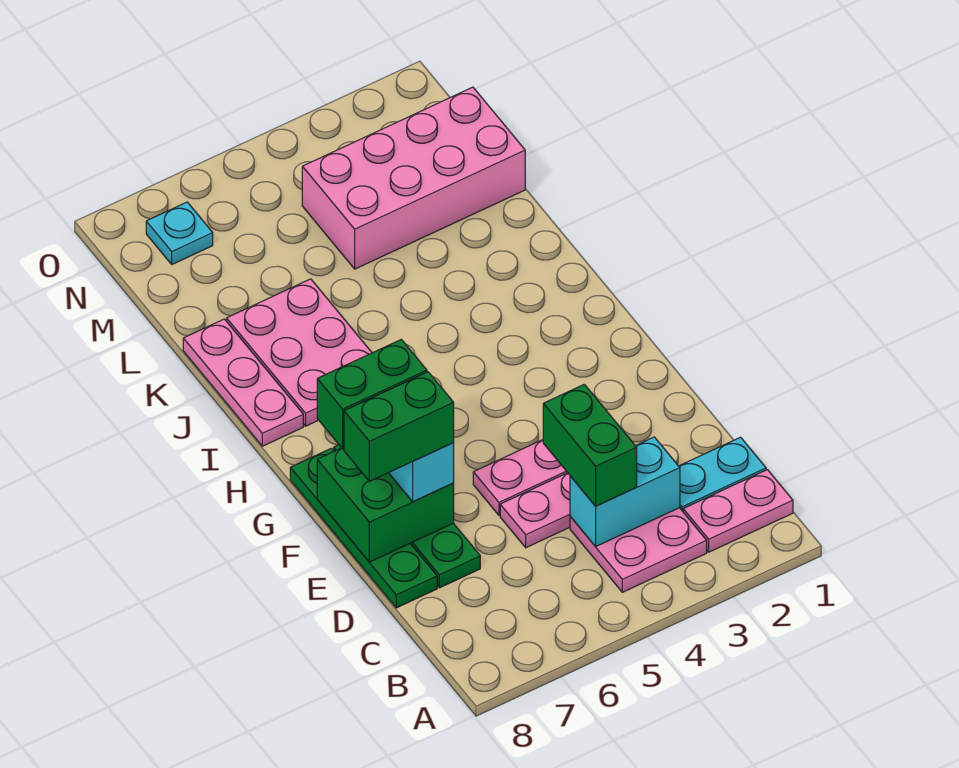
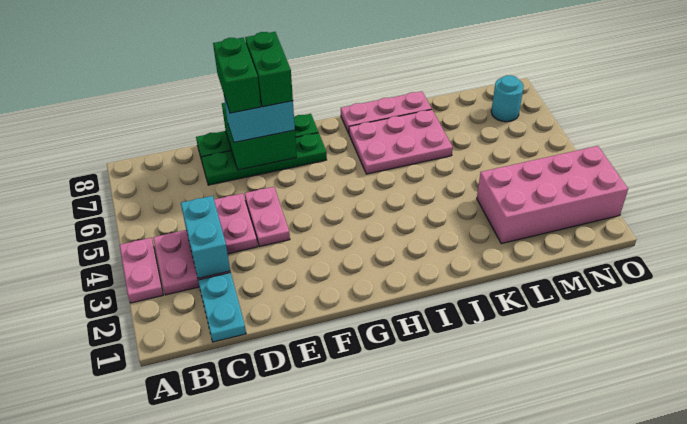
pink plate B1:B2 level 1 -> pink plate A3:A4 level 1
green brick C4:D4 level 3 -> none
pink brick L1:M4 level 1 -> pink brick L2:O3 level 1
cyan plate N7 level 1 -> cyan round brick N7 level 1

